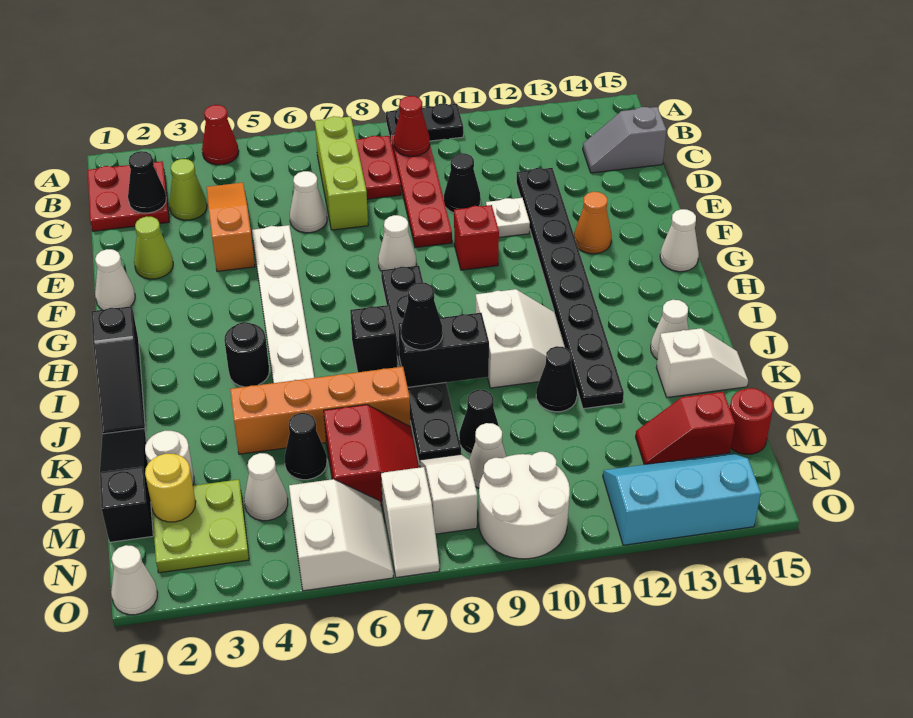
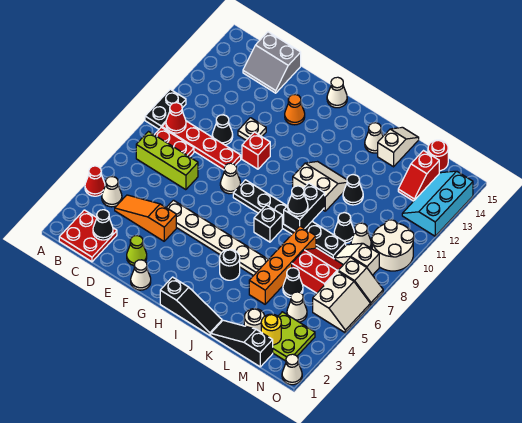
lime cone C3 level 1 -> none
grey slope C14:C15 level 1 top 15 -> grey slope C14:D15 level 1 top 15
white cone D6 level 1 -> white cone B4 level 1
black plate D12:K12 level 1 -> none
white slope N5:O6 level 1 top 5 -> white slope N5:O6 level 1 top N

